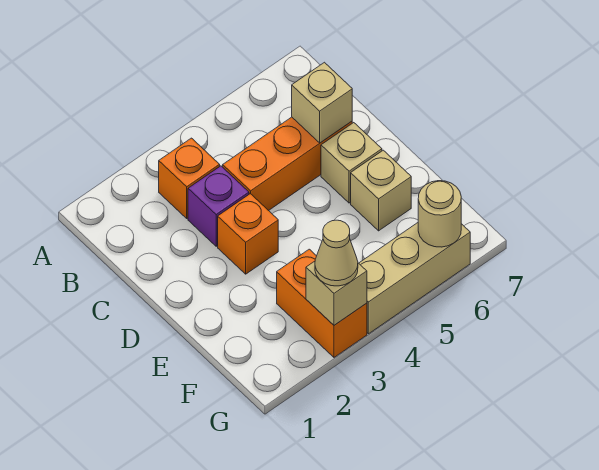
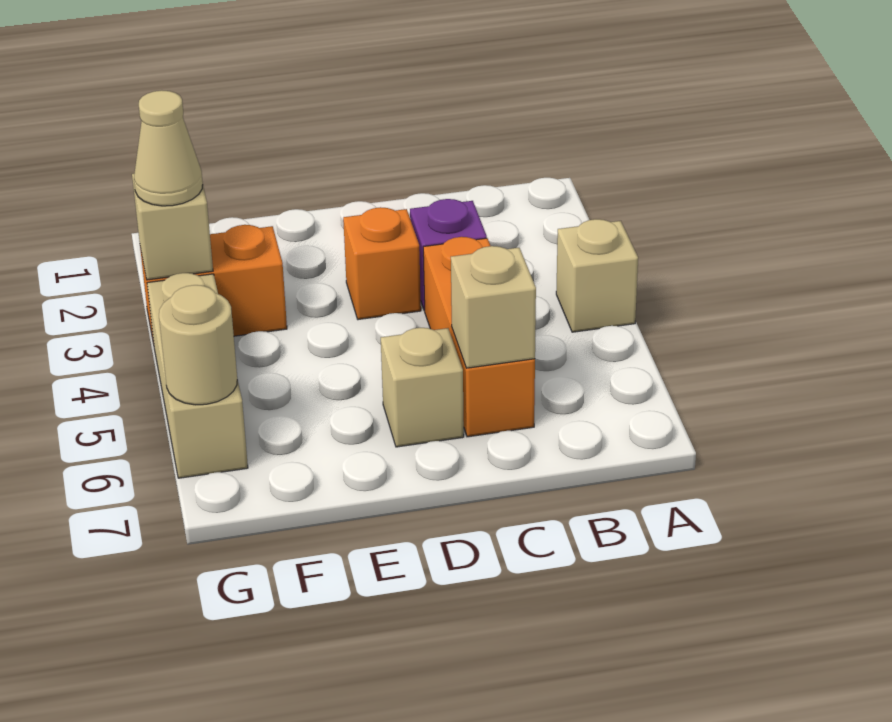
orange brick B3 level 1 -> none
tan brick E6 level 1 -> tan brick A4 level 1

